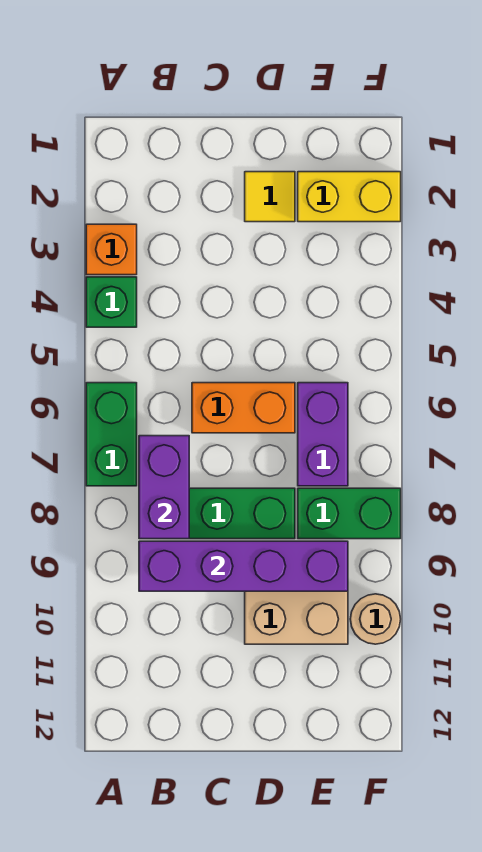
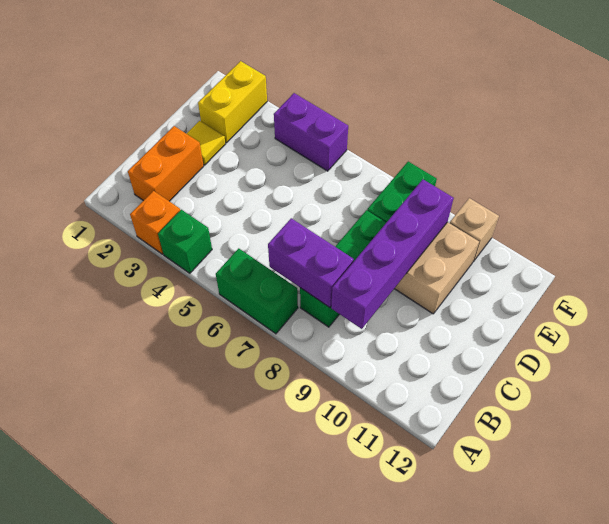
orange brick C6:D6 level 1 -> orange brick B2:C2 level 1
purple brick E6:E7 level 1 -> purple brick F4:F5 level 1
tan round brick F10 level 1 -> tan brick F10 level 1

